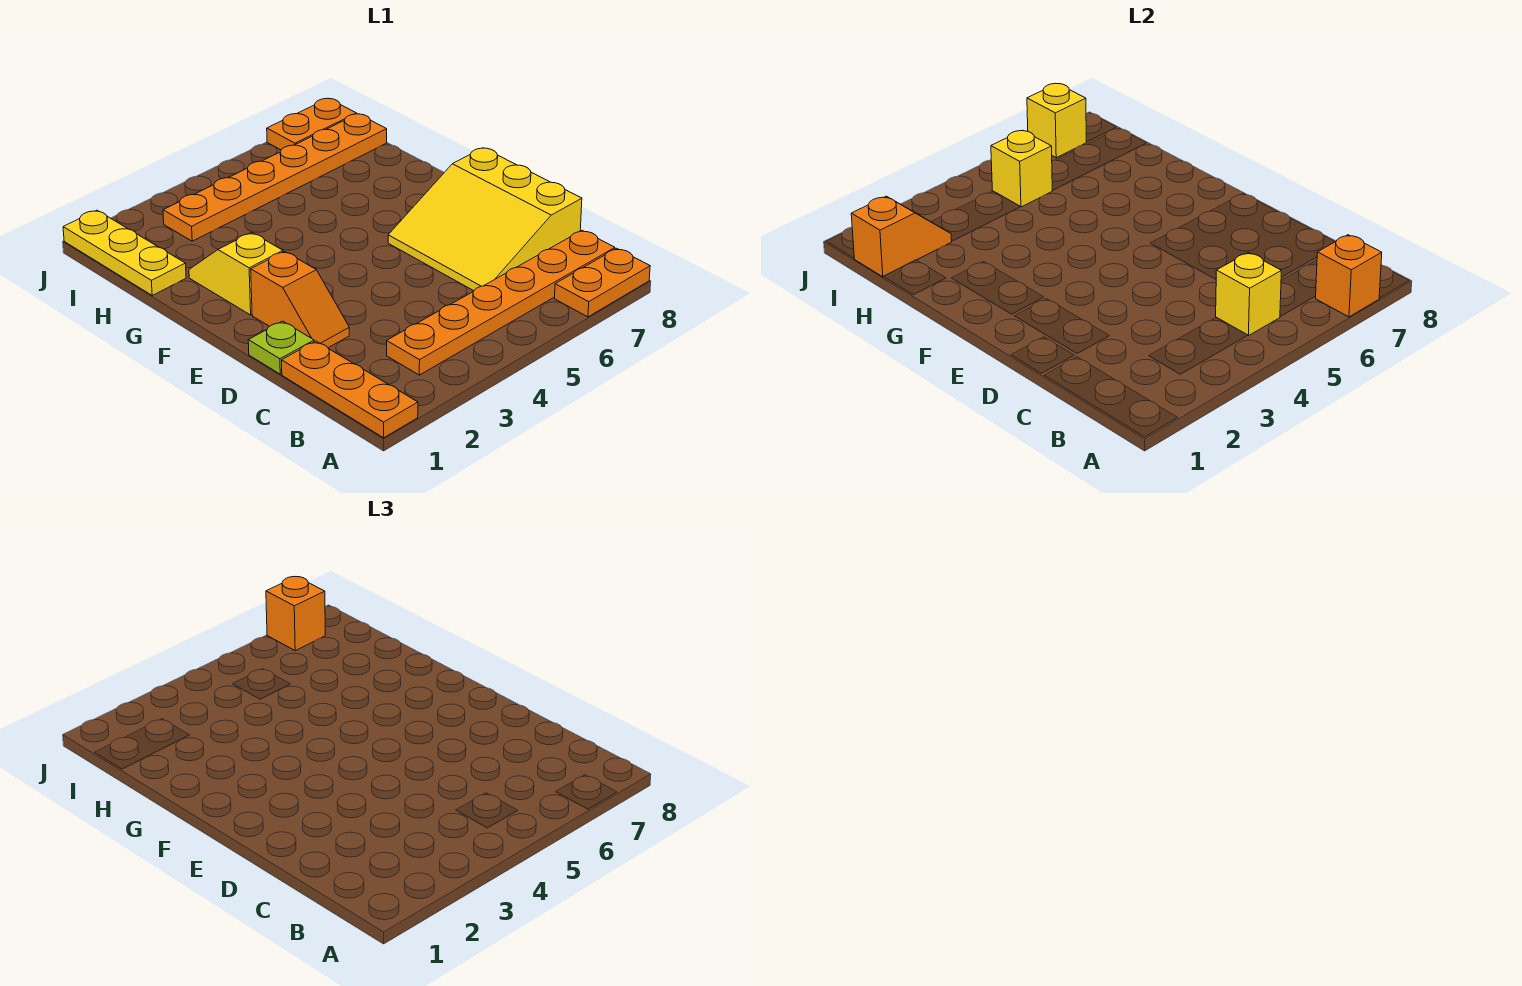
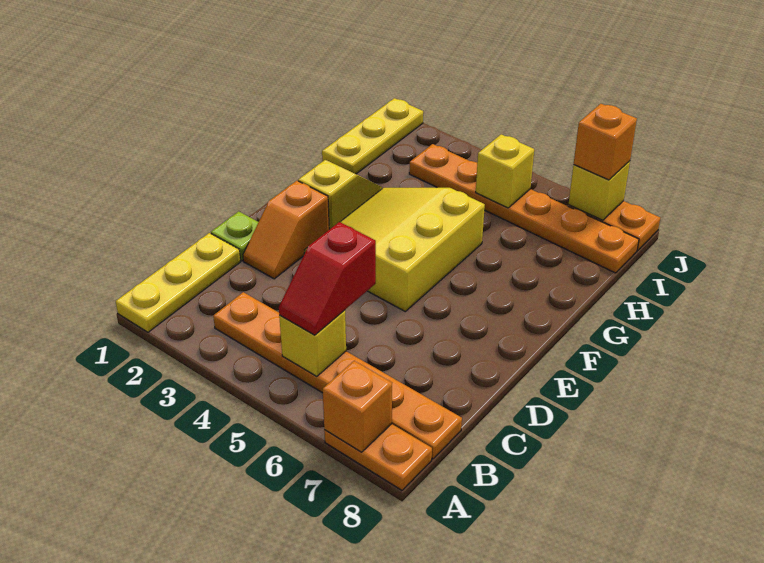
orange plate A1:C1 level 1 -> yellow plate A1:C1 level 1
none -> red slope B5:C5 level 3 top C
yellow slope C6:E8 level 1 top 8 -> yellow slope E3:G5 level 1 top 5
orange slope I1:I2 level 2 top 1 -> none

